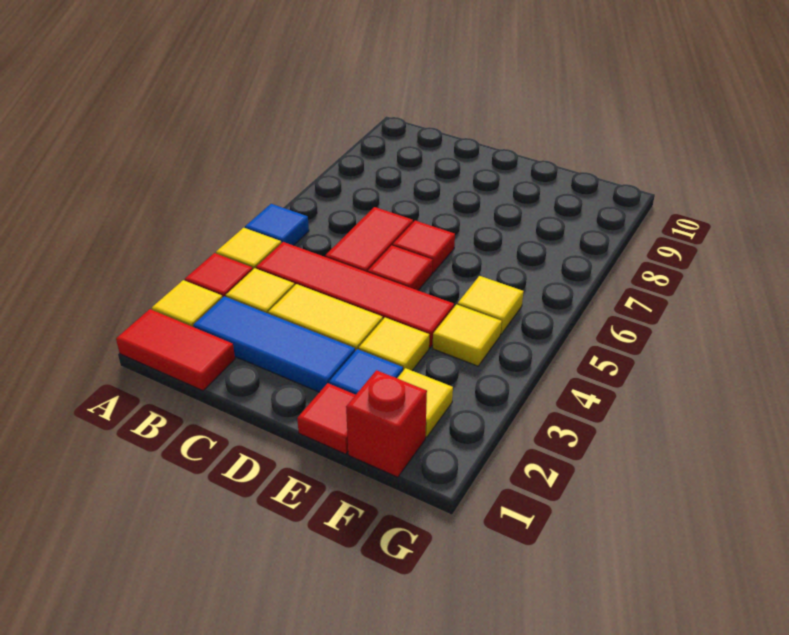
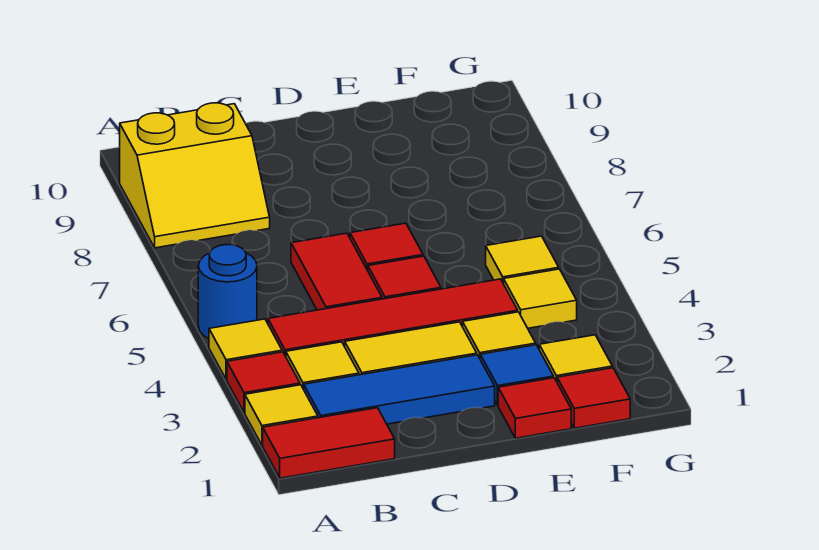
blue tile A5 level 1 -> blue round brick A5 level 1
none -> yellow slope A8:B9 level 1 top 9
red brick F1 level 1 -> red tile F1 level 1

